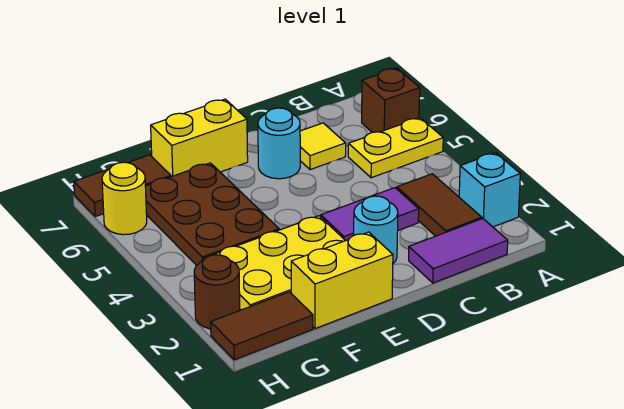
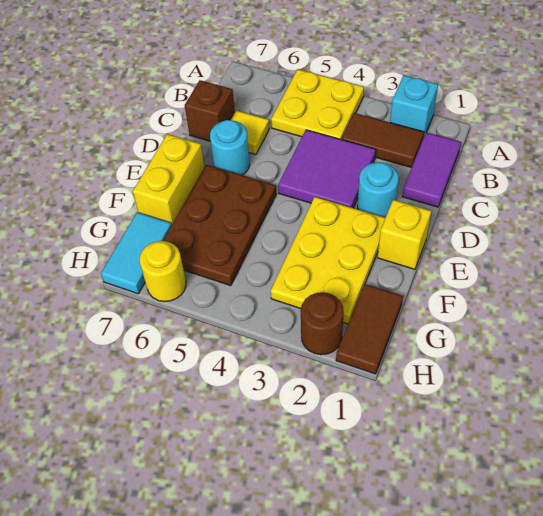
yellow plate A5:B5 level 1 -> yellow plate A4:B5 level 1
brown brick A6 level 1 -> brown brick C7 level 1
purple tile C3:D3 level 1 -> purple tile C3:D4 level 1
yellow brick E1:F1 level 1 -> yellow brick E1 level 1
brown plate F4:G6 level 1 -> brown plate E5:G6 level 1
brown tile G7:H7 level 1 -> cyan tile G7:H7 level 1

